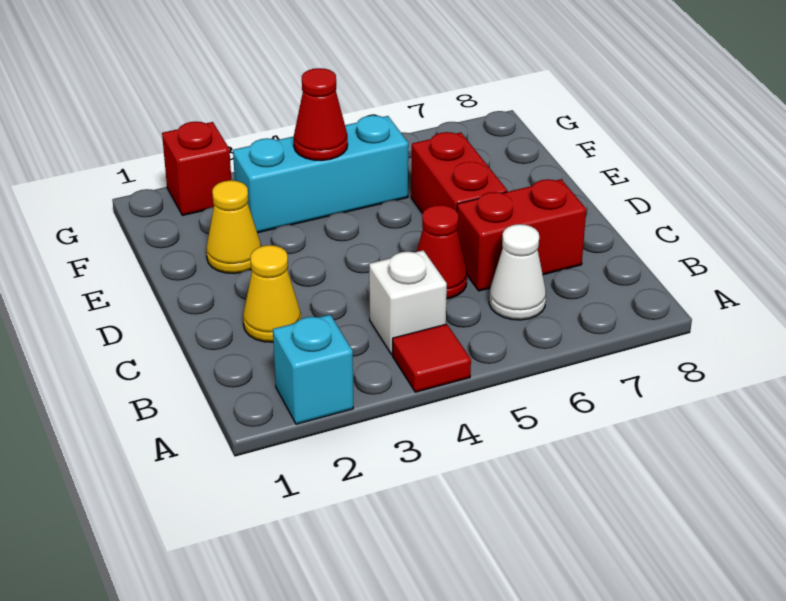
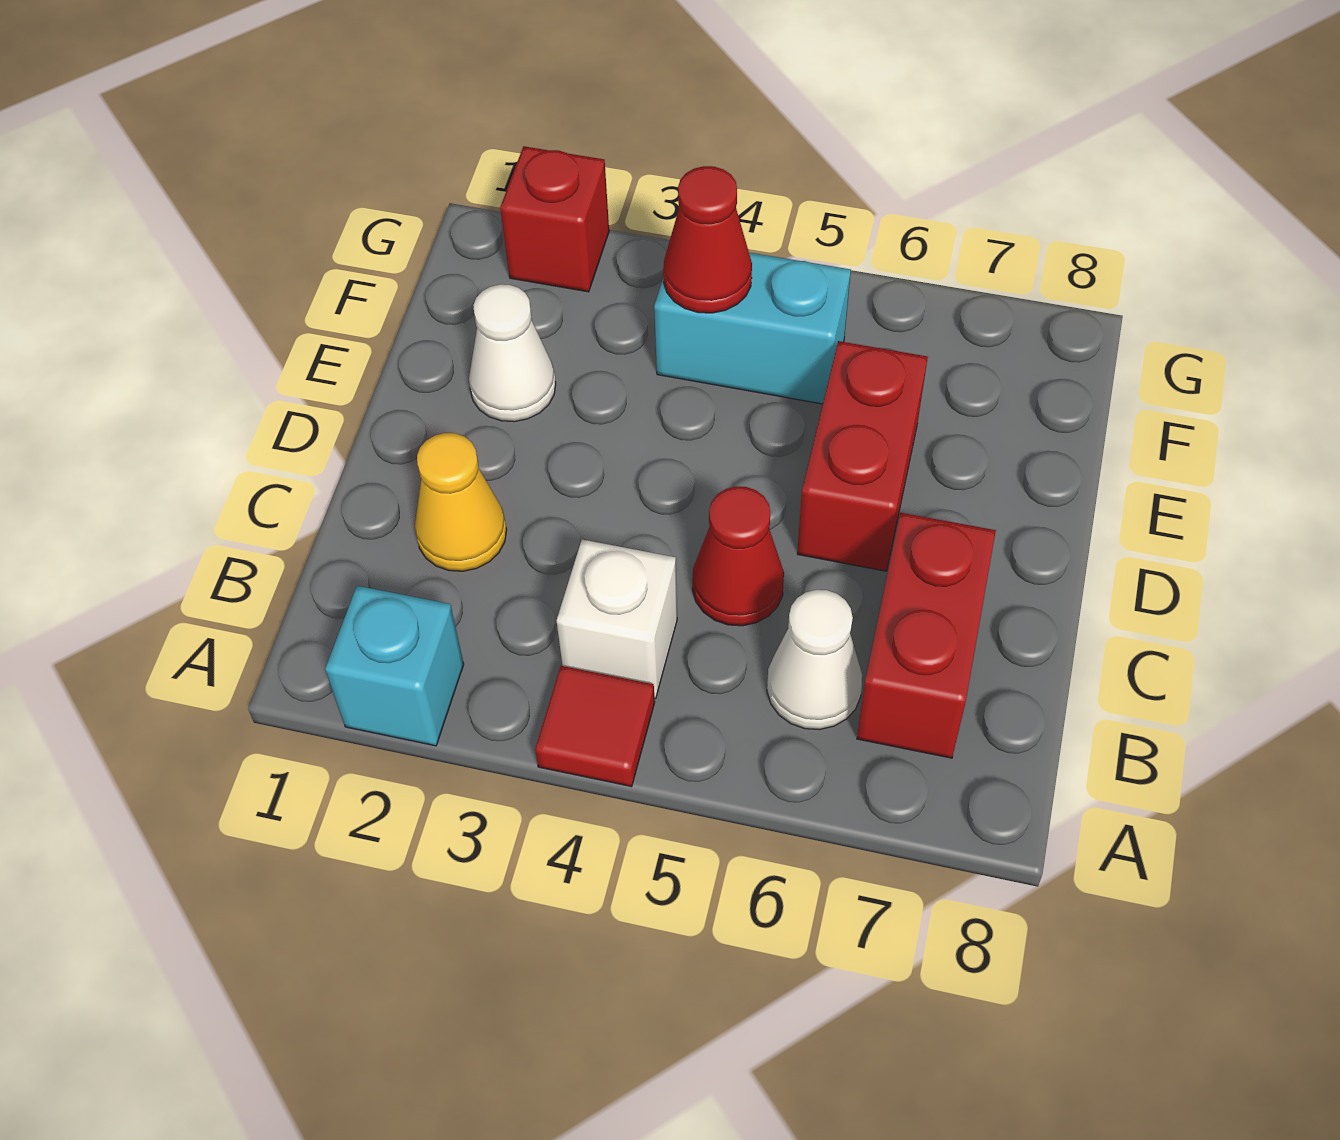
red brick C6:C7 level 1 -> red brick B7:C7 level 1
yellow cone E2 level 1 -> white cone E2 level 1
cyan brick F3:F5 level 1 -> cyan brick F4:F5 level 1

